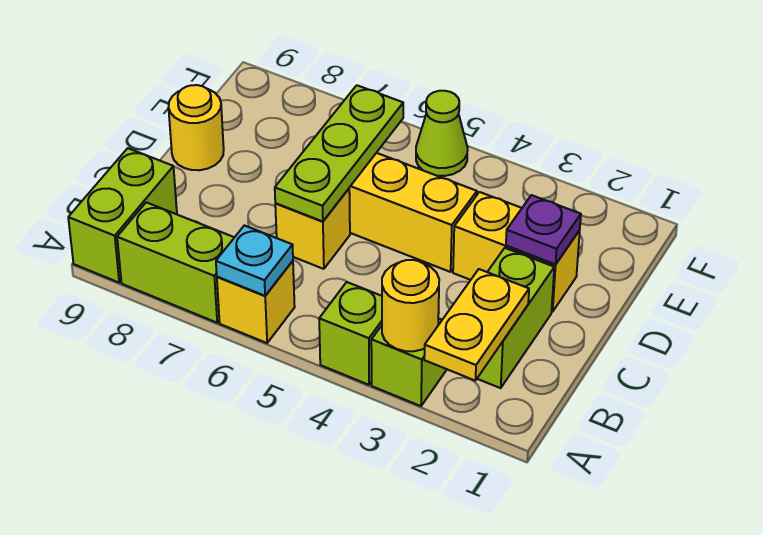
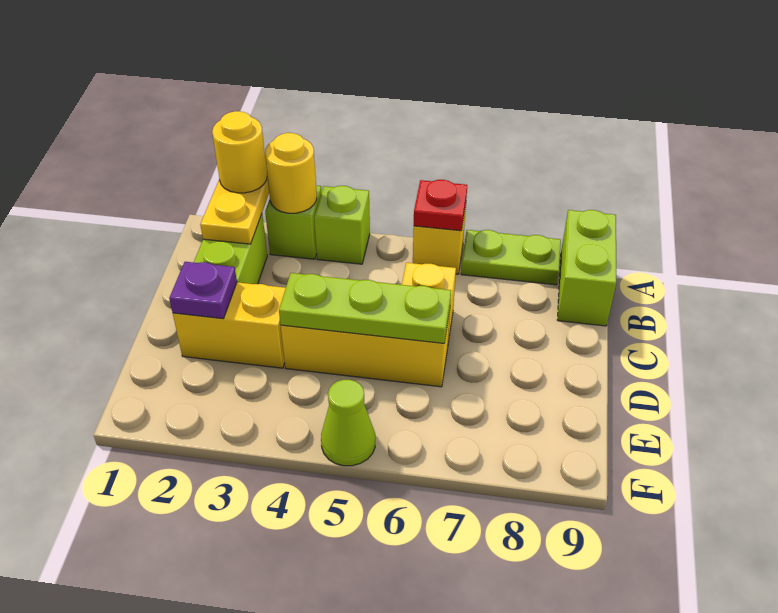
cyan plate A6 level 2 -> red plate A6 level 2
lime brick A7:A8 level 1 -> lime plate A7:A8 level 1
lime plate C6:E6 level 2 -> lime plate D4:D6 level 2
yellow round brick D9 level 1 -> yellow round brick A2 level 3

